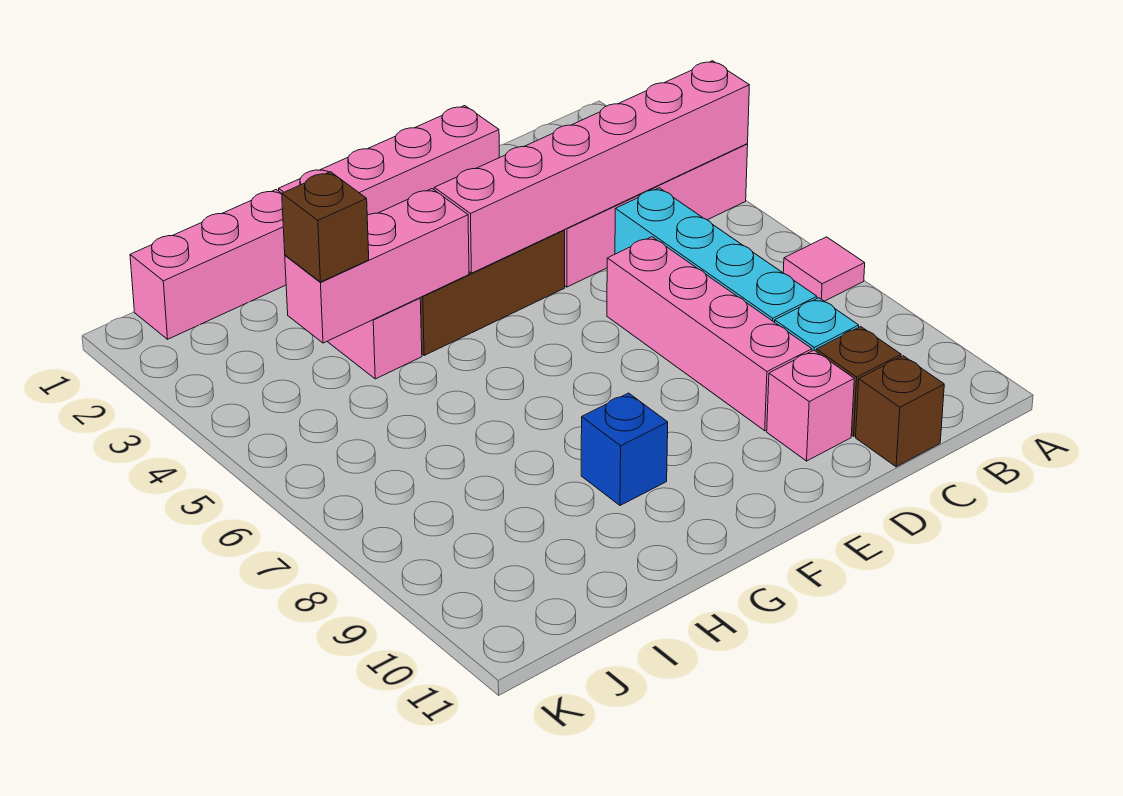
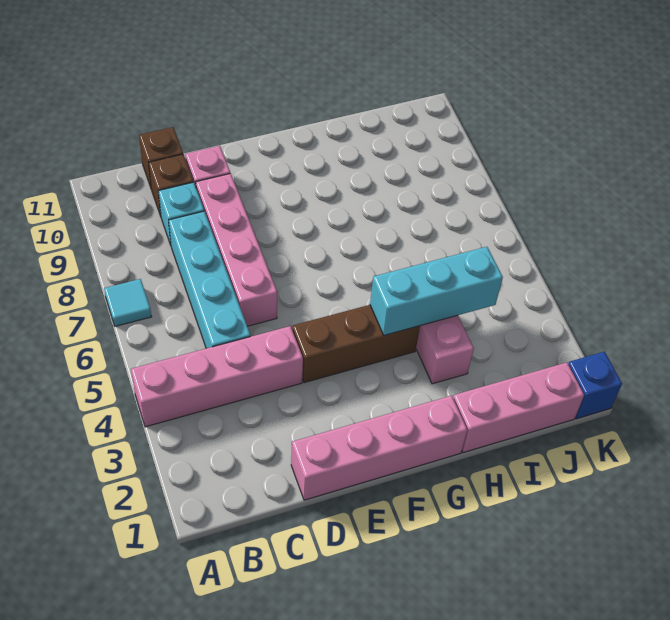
pink brick A4:F4 level 2 -> none
pink tile A7 level 1 -> cyan tile A7 level 1
pink brick G4:I4 level 2 -> cyan brick G4:I4 level 2
blue brick G9 level 1 -> blue brick K1 level 1
brown brick I4 level 3 -> none

